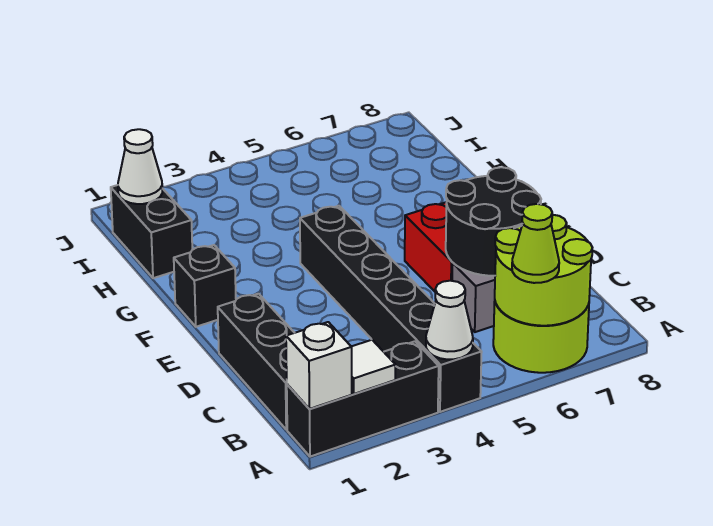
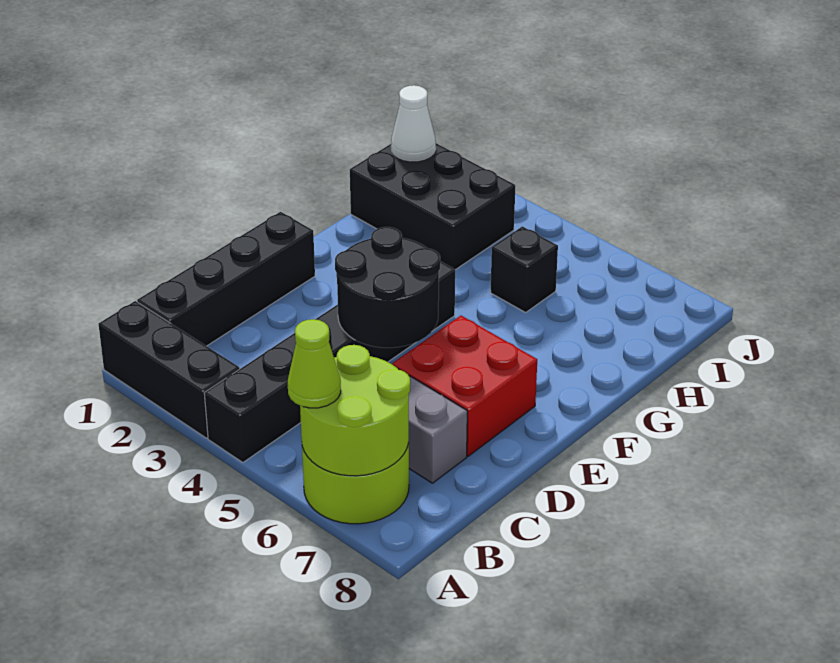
white brick A1 level 2 -> none
white tile A2 level 2 -> none
white cone A4 level 2 -> none
black brick B1:D1 level 1 -> black brick B1:E1 level 1
black round brick C6:D7 level 2 -> black round brick D4:E5 level 2
black brick F1 level 1 -> black brick H5 level 1
black brick H1:I1 level 1 -> black brick H1:I3 level 1

